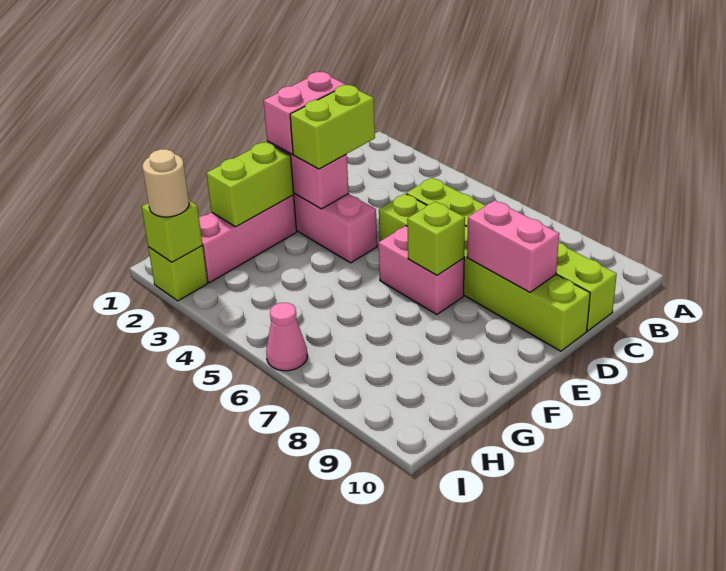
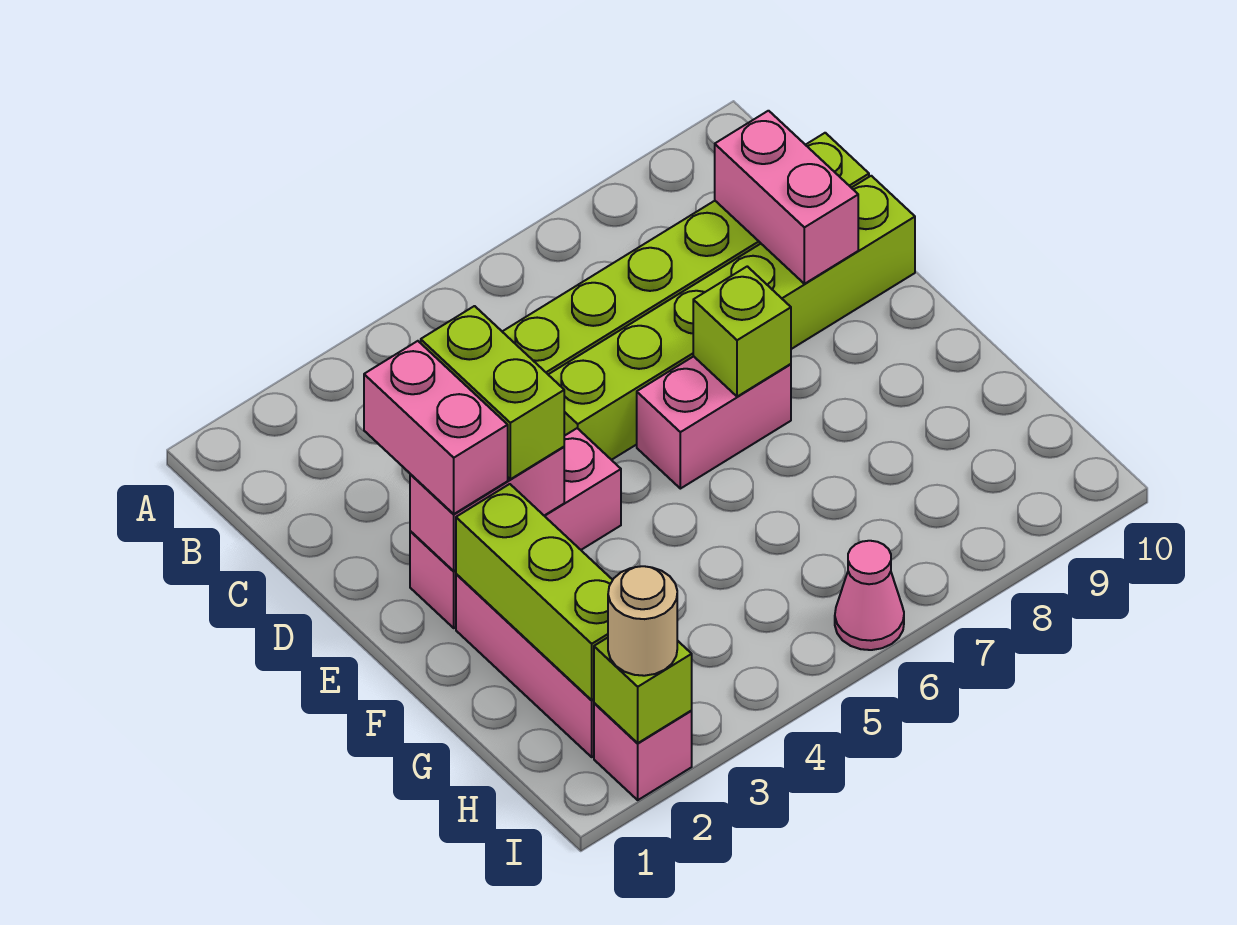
pink brick D8:D9 level 2 -> pink brick C9:D9 level 2
lime brick F2:G2 level 2 -> lime brick F2:H2 level 2
lime brick I2 level 1 -> pink brick I2 level 1

